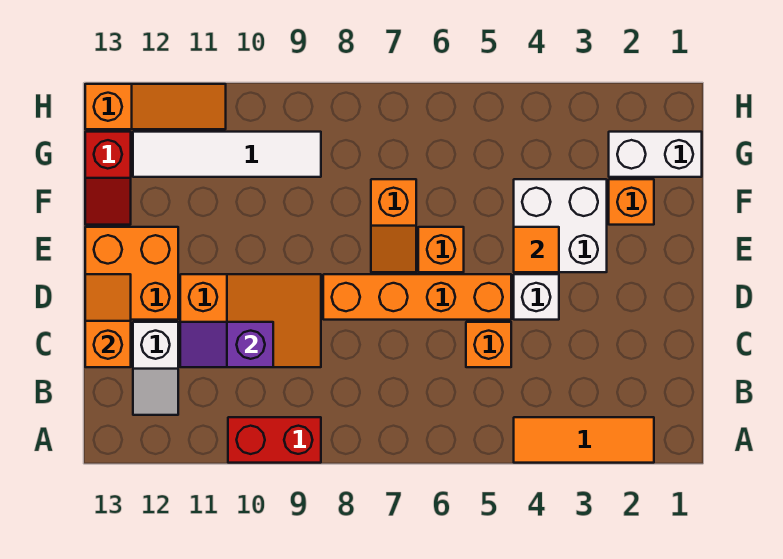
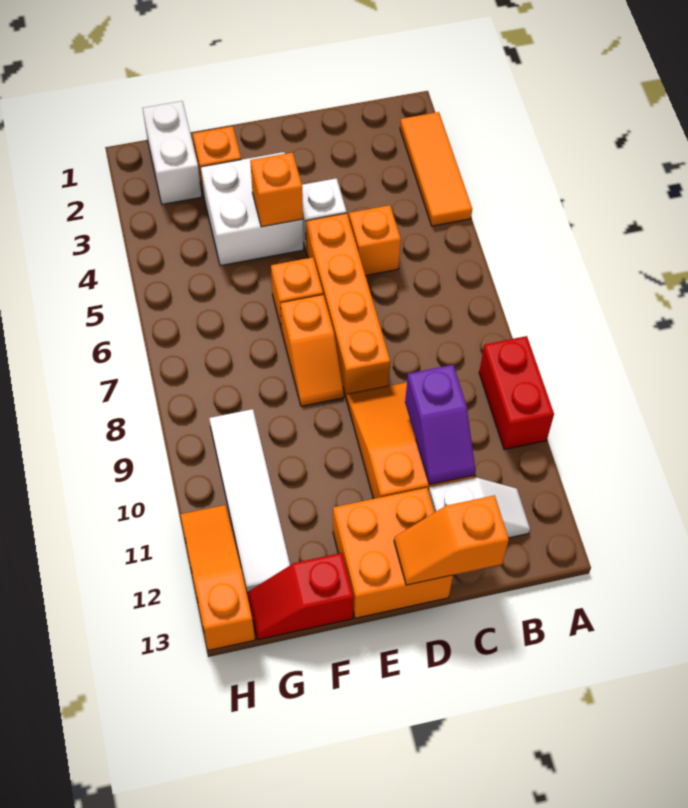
orange tile E4 level 2 -> orange brick E4 level 2
orange slope E7:F7 level 1 top F -> orange slope E7:E8 level 1 top 7
red slope F13:G13 level 1 top G -> red slope F13:G13 level 1 top F

